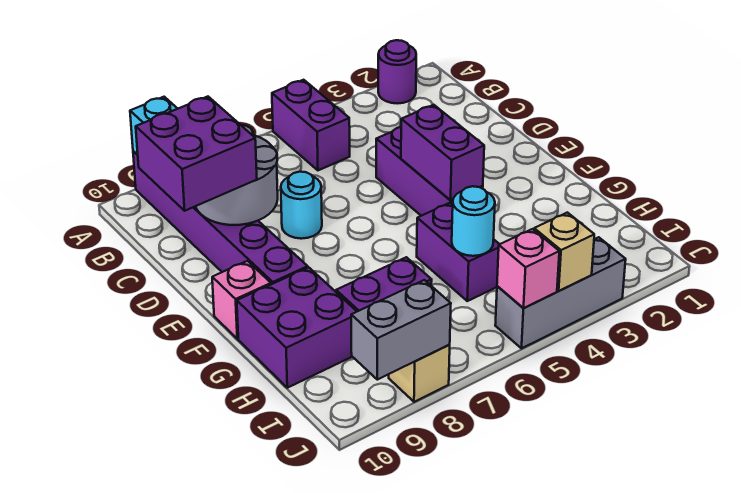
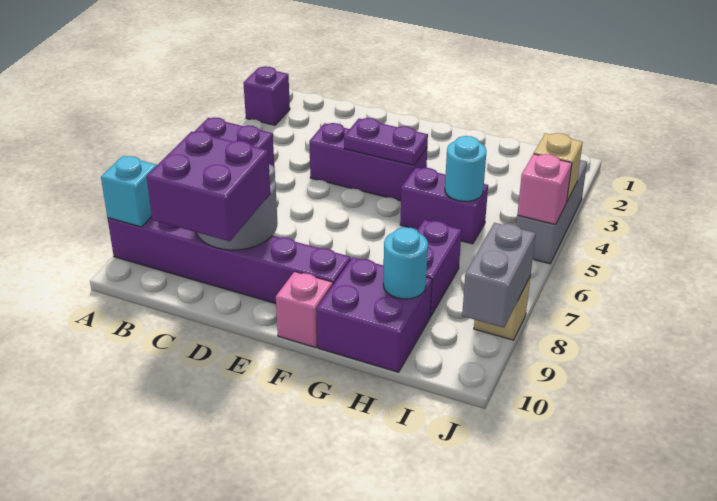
purple round brick A2 level 1 -> purple brick A2 level 1
cyan round brick D7 level 1 -> cyan round brick H9 level 2
purple brick E4:F4 level 2 -> purple plate E4:F4 level 2

